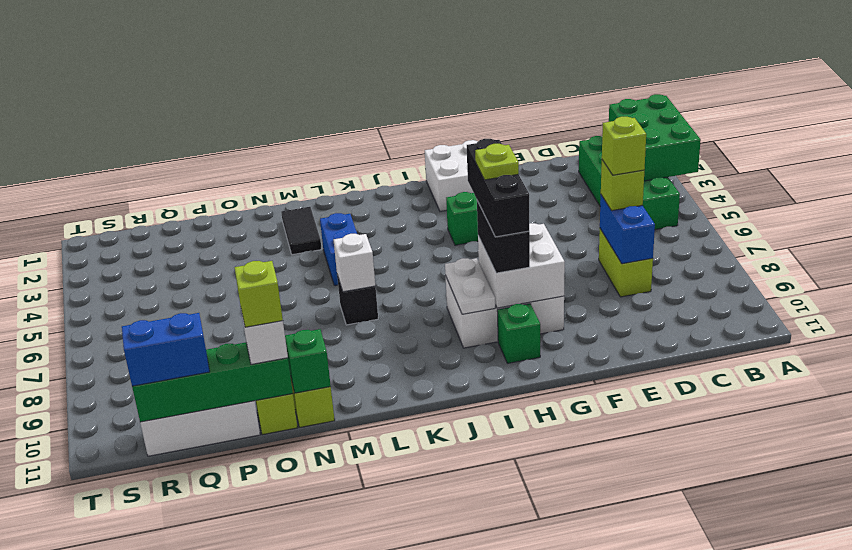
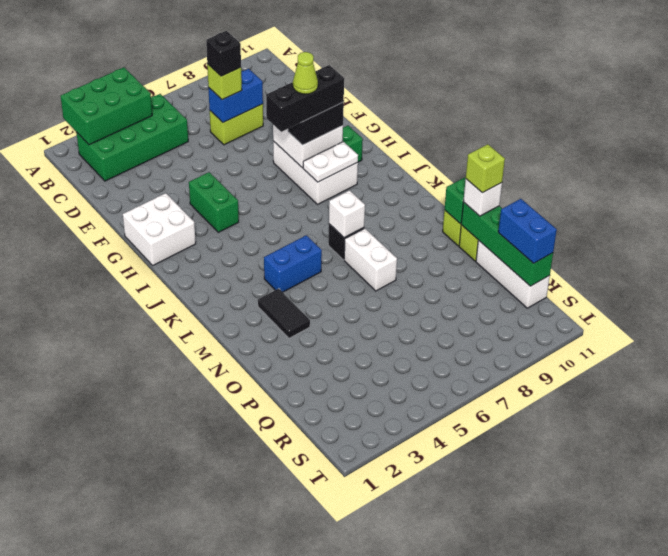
lime brick D7 level 4 -> black brick D7 level 4
lime plate H8 level 5 -> lime cone H8 level 5
black tile M2:M3 level 1 -> black tile M3:N3 level 1
none -> white brick M7:N7 level 1

